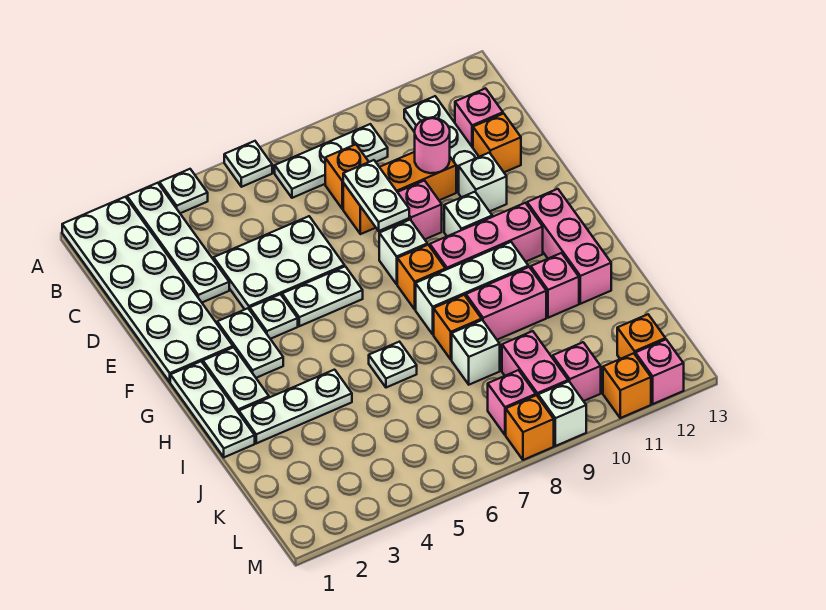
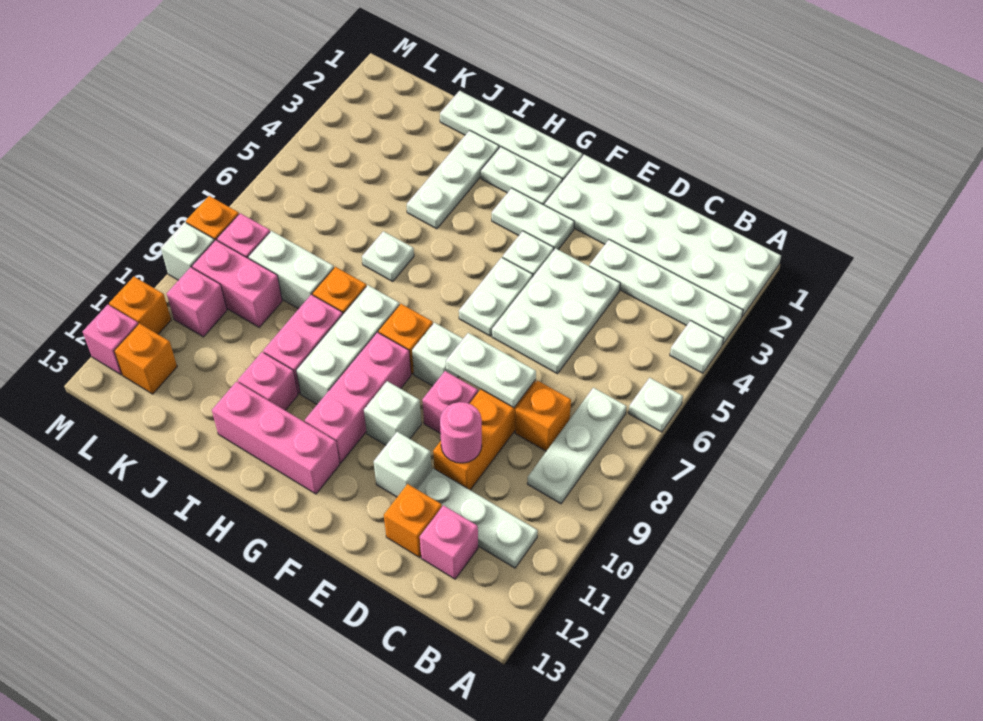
white plate G1:I1 level 1 -> white plate G1:J1 level 1
white brick J8 level 1 -> white brick J8:K8 level 1

